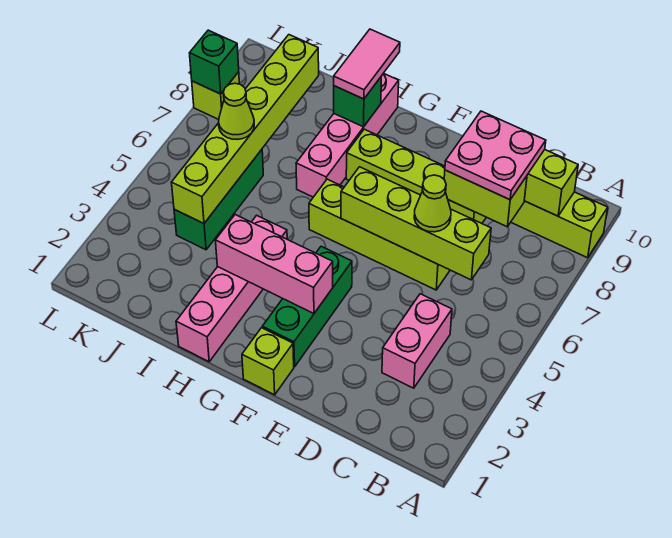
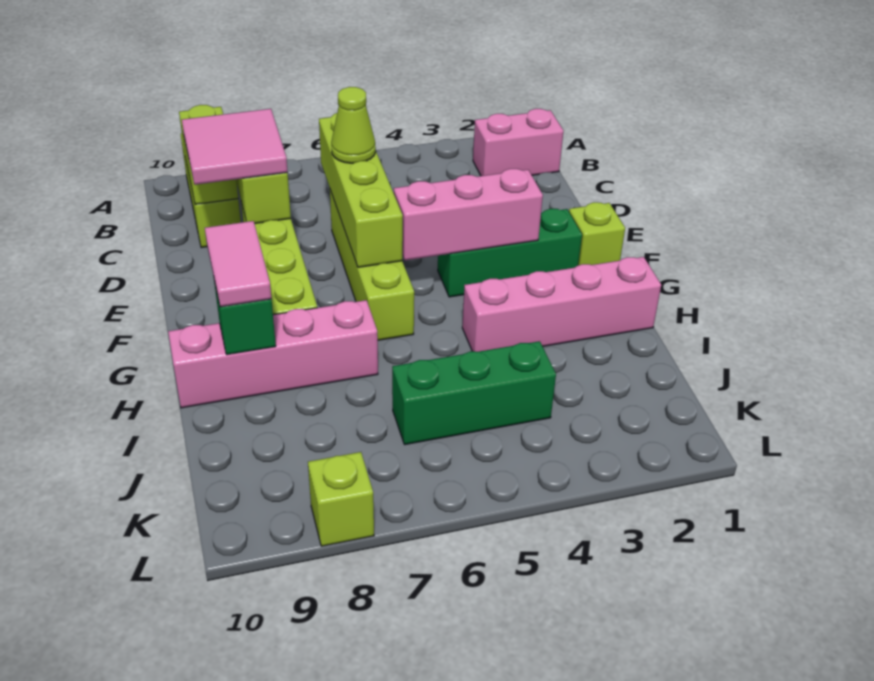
pink brick C3:C4 level 1 -> pink brick B1:B2 level 1
pink plate C8:D9 level 3 -> pink tile C8:D9 level 3
pink brick F3:H3 level 2 -> pink brick F3:F5 level 2
pink tile H9:H10 level 3 -> pink tile G9:H9 level 3
lime brick J4:J9 level 2 -> none
lime cone J6 level 3 -> none
green brick L8 level 2 -> none

